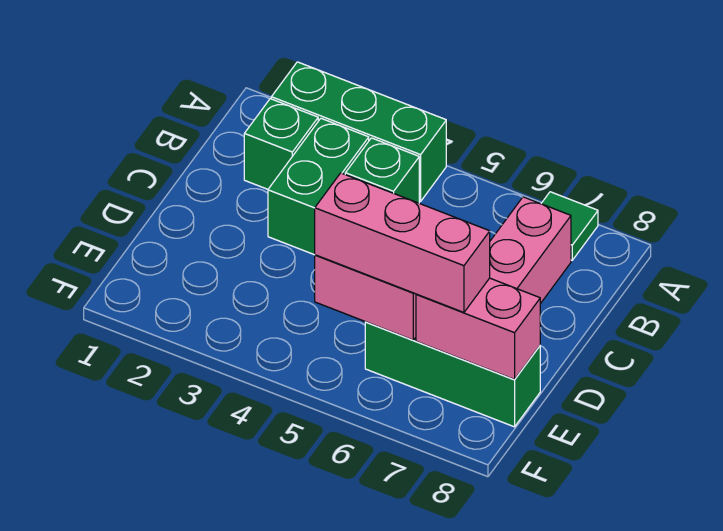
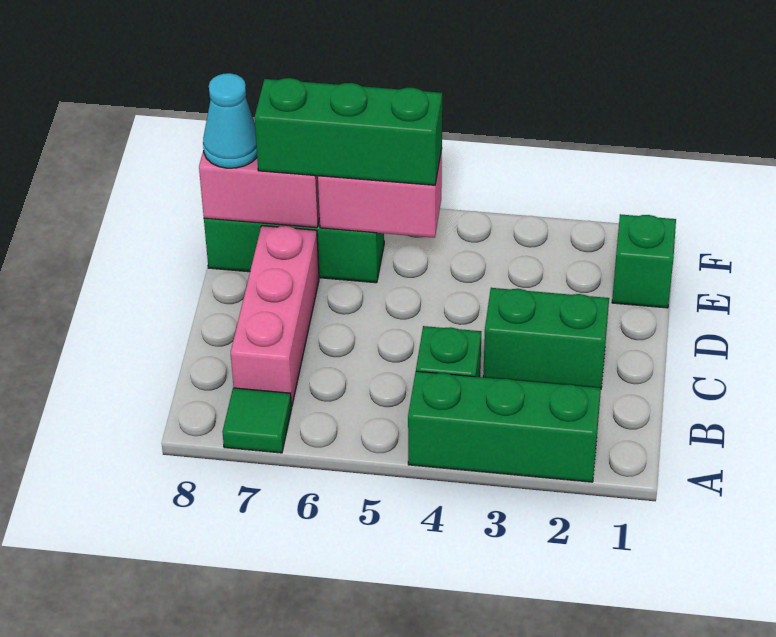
green brick B2 level 1 -> green brick E1 level 1
green brick B3:C3 level 1 -> green brick C2:C3 level 1
pink brick E5:E7 level 3 -> green brick E5:E7 level 3
none -> cyan cone E8 level 3

